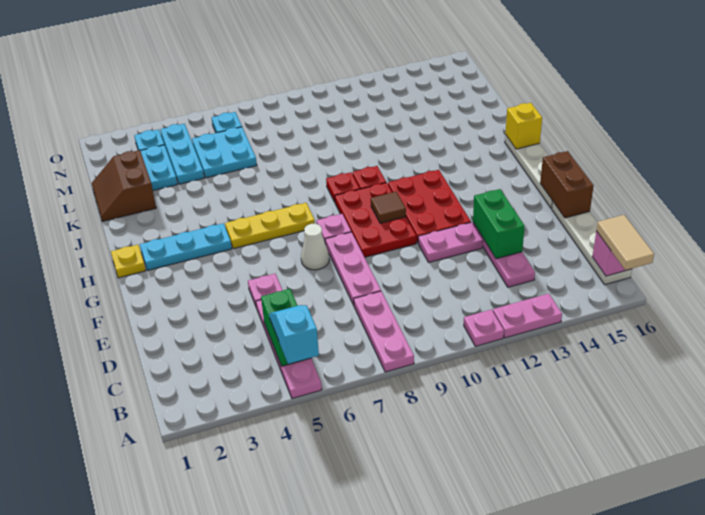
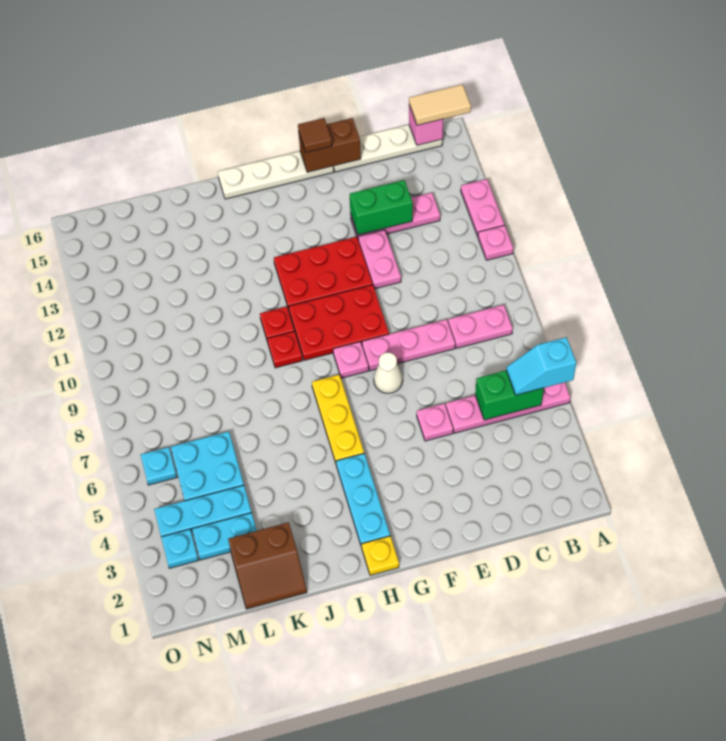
pink plate A8:C8 level 1 -> pink plate B8:C8 level 1
brown tile G10 level 2 -> brown tile F16 level 3
yellow brick I16 level 2 -> none

